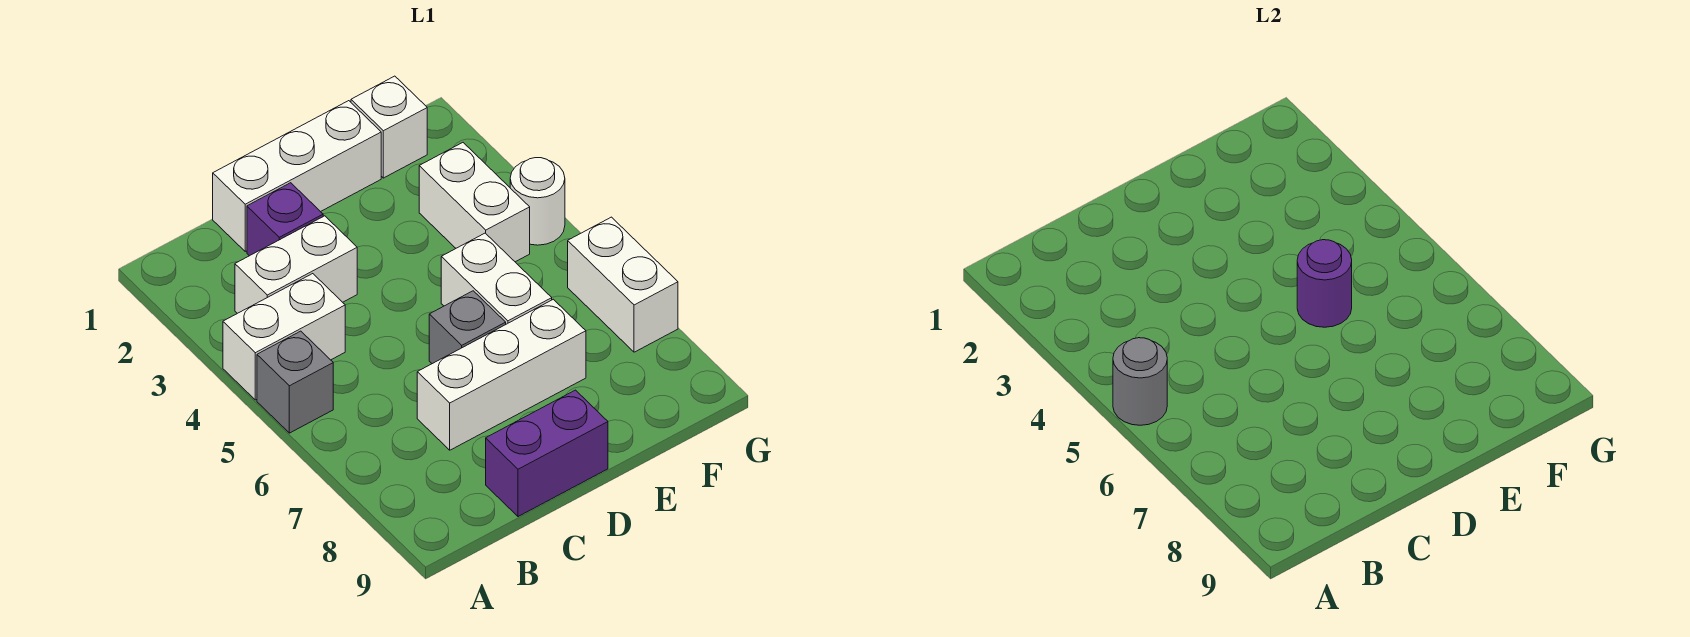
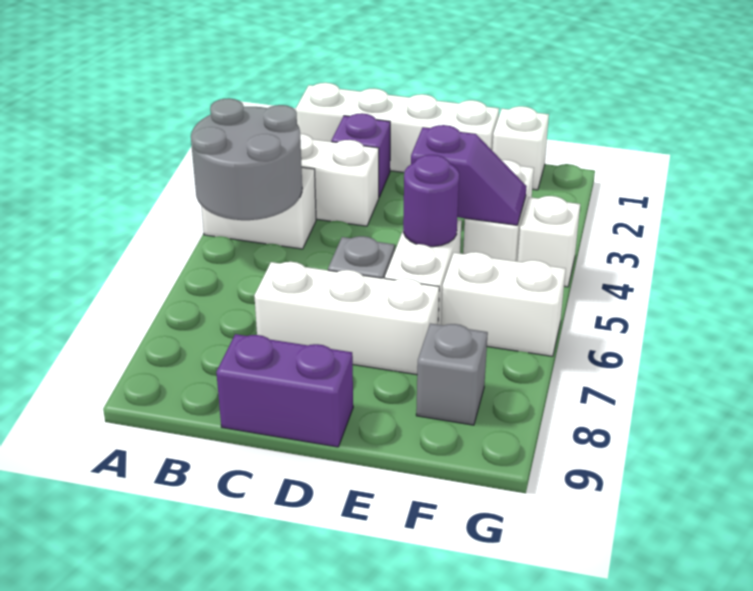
grey brick A5 level 1 -> grey brick F8 level 1
grey round brick A5 level 2 -> grey round brick A4:B5 level 2
white brick C1:E1 level 1 -> white brick B1:E1 level 1
none -> purple slope E4:F4 level 2 top E
white round brick G4 level 1 -> white brick G4 level 1
white brick G6:G7 level 1 -> white brick F6:G6 level 1

